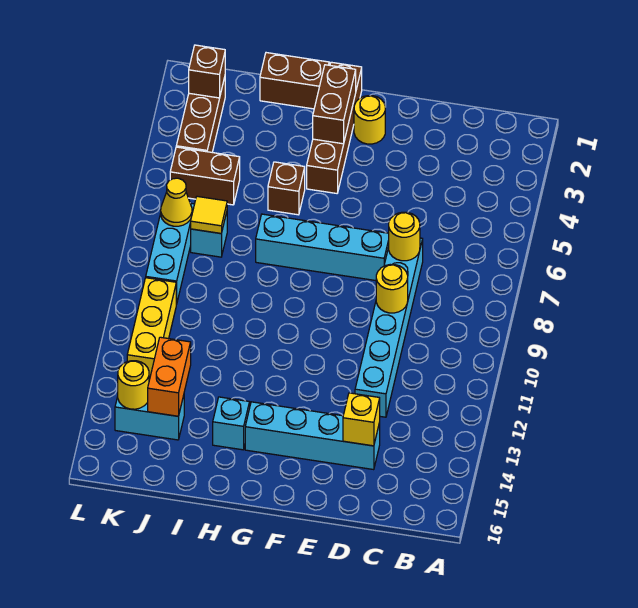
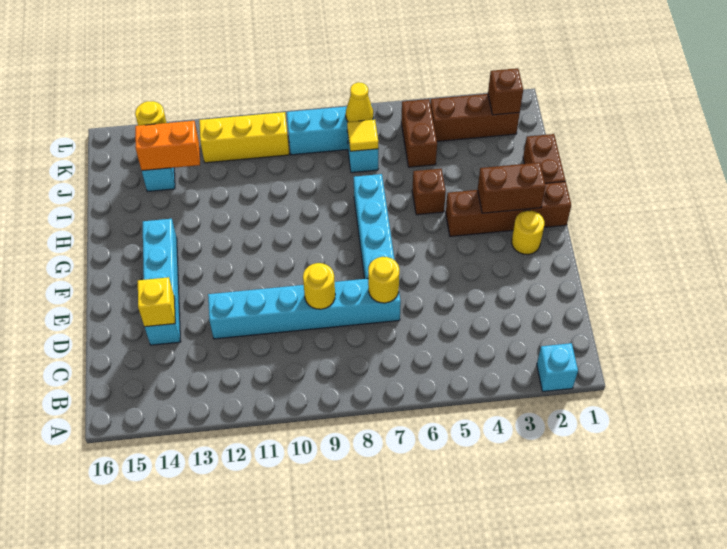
cyan brick H14 level 1 -> cyan brick A2 level 1

